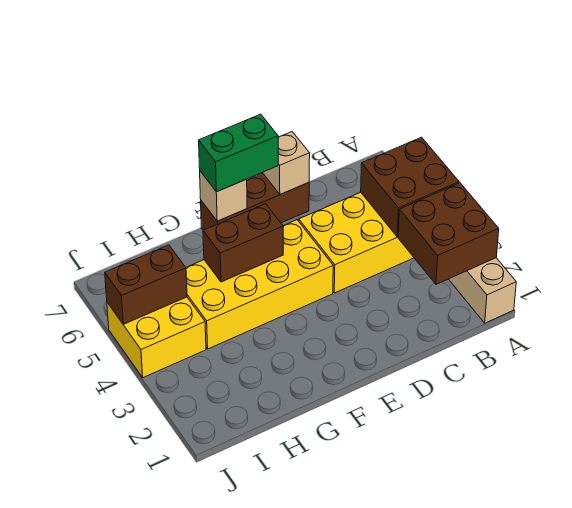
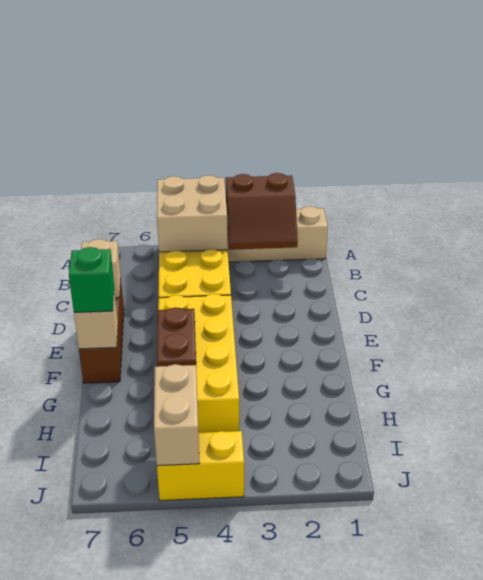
brown brick A2:B3 level 2 -> brown slope A2:B3 level 2 top A
brown brick A4:B5 level 2 -> tan brick A4:B5 level 2
green brick E7:F7 level 3 -> green brick F7 level 3
brown brick F5:G5 level 2 -> brown plate F5:G5 level 2
yellow brick I4:J5 level 1 -> yellow brick J4:J5 level 1
brown brick I5:J5 level 2 -> tan brick I5:J5 level 2

